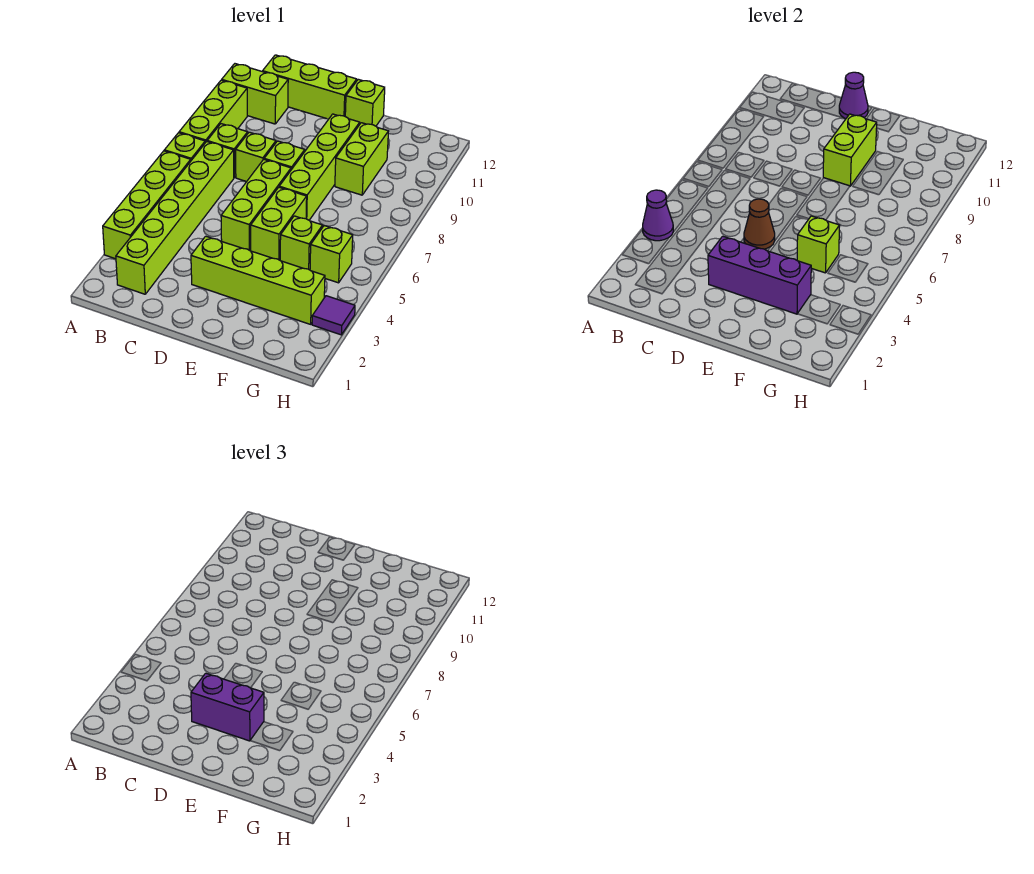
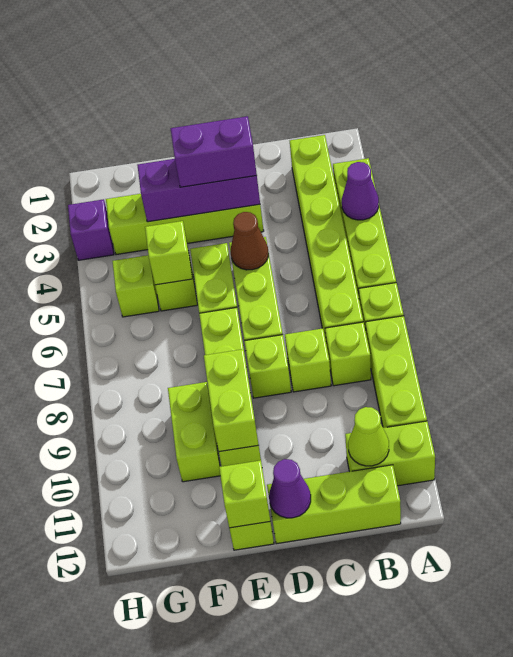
none -> lime cone B11 level 2
none -> lime brick E12 level 2
purple tile H3 level 1 -> purple brick H3 level 1

